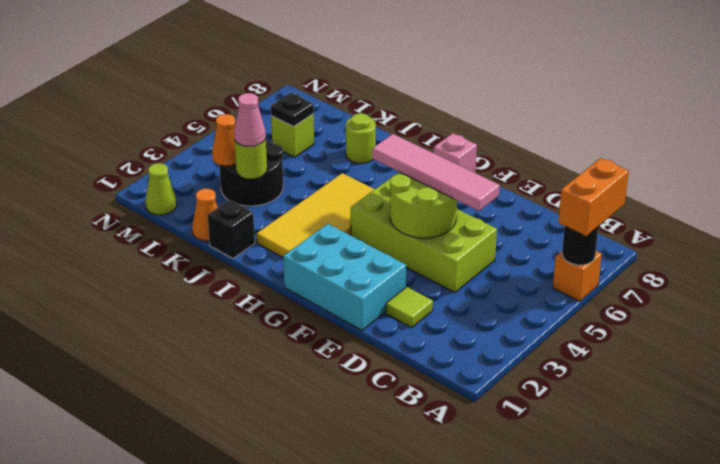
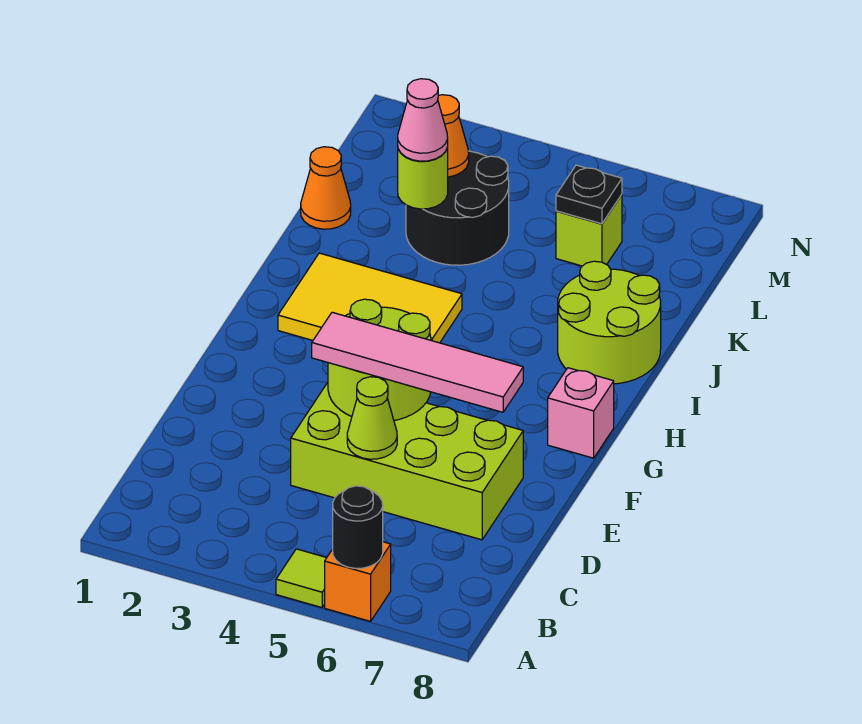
orange brick A6:A7 level 3 -> none
lime tile D2 level 1 -> lime tile A5 level 1
lime brick D4:G5 level 1 -> lime brick D4:E7 level 1
pink tile D5:G5 level 3 -> pink tile E4:E7 level 3
cyan brick E1:G2 level 1 -> none
yellow tile H2:I5 level 1 -> yellow tile H2:I4 level 1
black brick J1 level 1 -> none
lime round brick J7 level 1 -> lime round brick I7:J8 level 1
lime cone M1 level 1 -> lime cone D5 level 2

